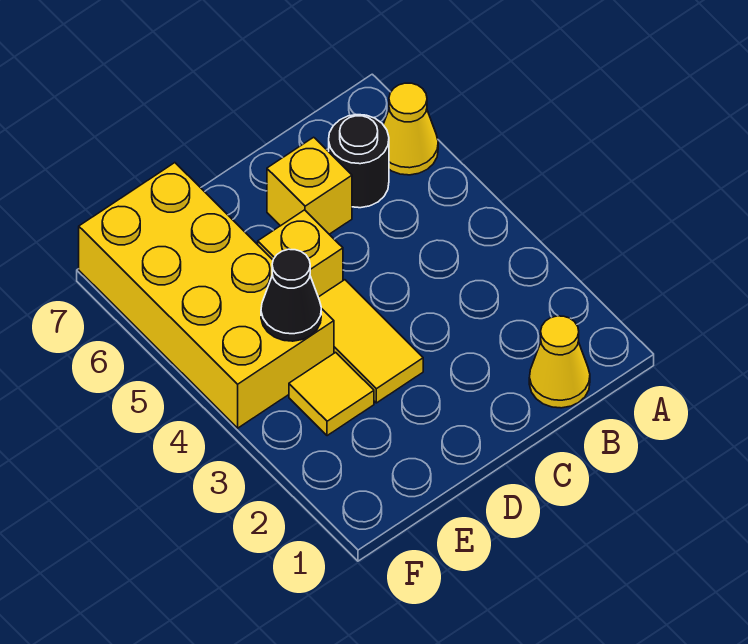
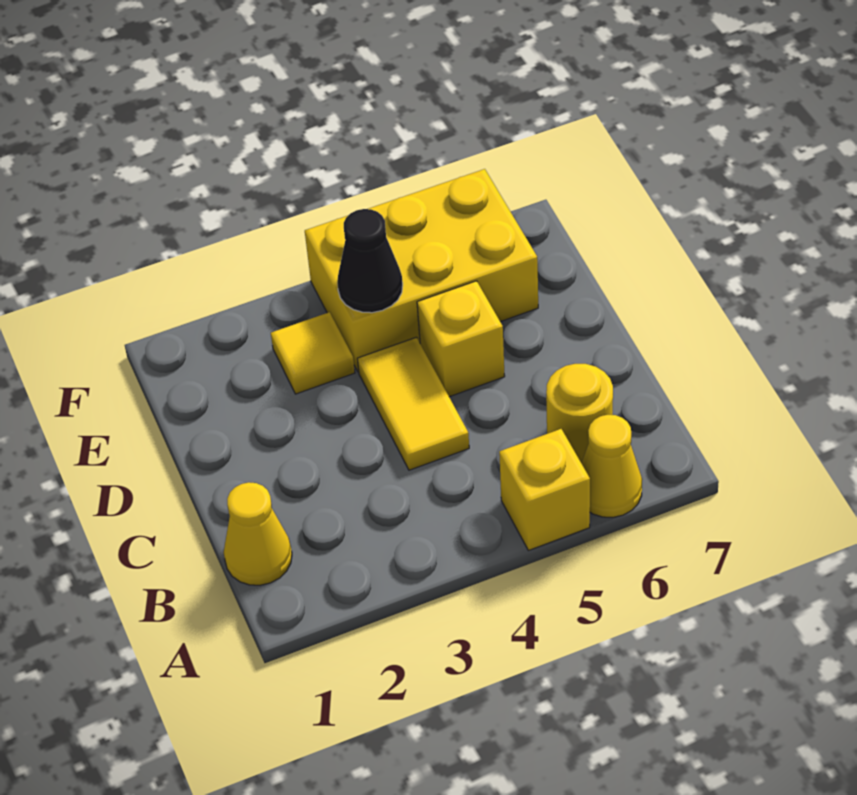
black round brick B6 level 1 -> yellow round brick B6 level 1
yellow brick C6 level 1 -> yellow brick A5 level 1
yellow tile D3:D4 level 1 -> yellow tile C4:D4 level 1
yellow brick E4:F7 level 1 -> yellow brick E4:F6 level 1

